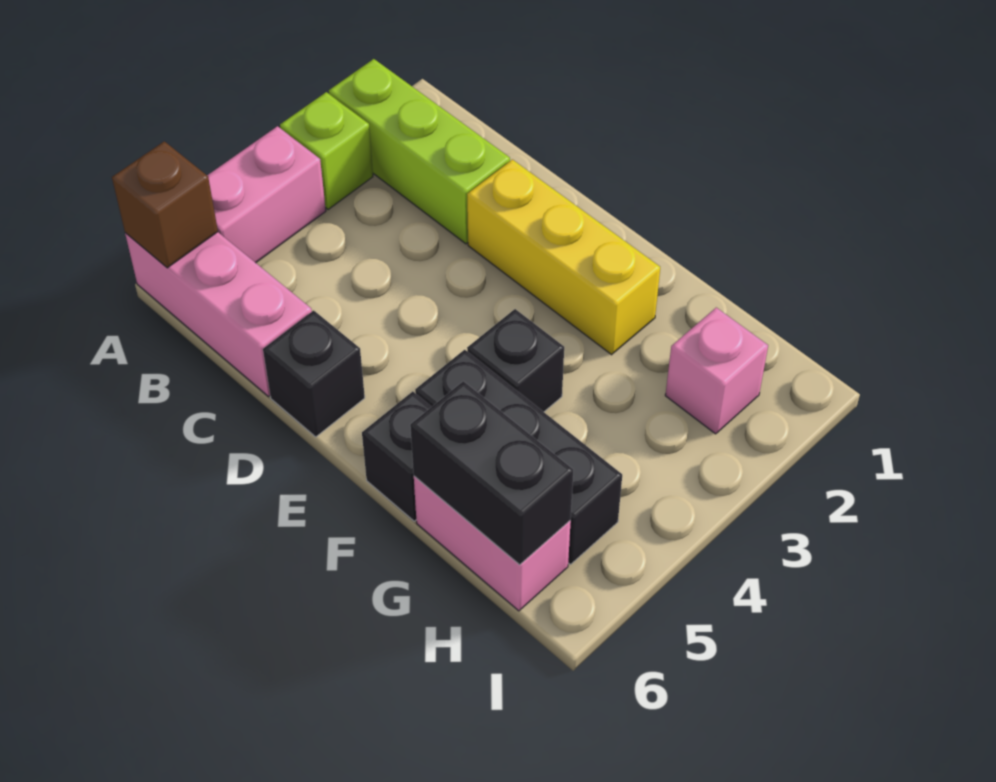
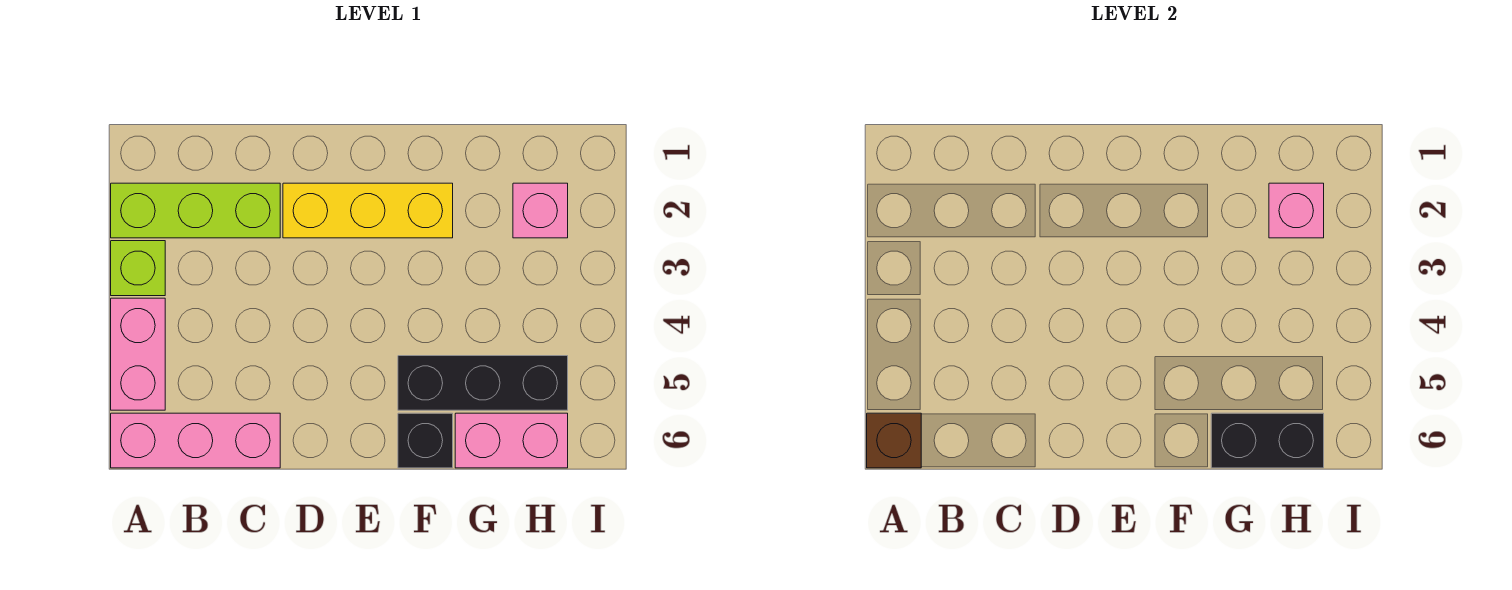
black brick D6 level 1 -> none
black brick F4 level 1 -> none
none -> pink brick H2 level 2

